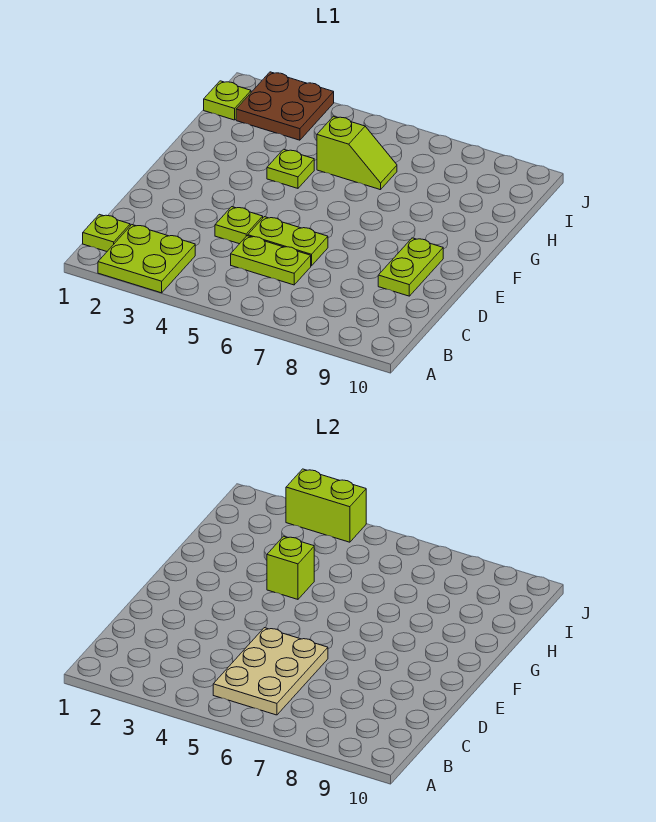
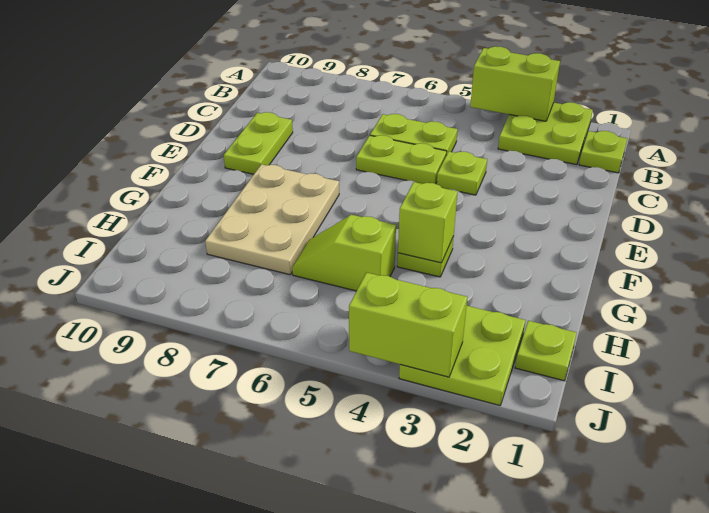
none -> lime brick A3:A4 level 2
tan plate B5:D6 level 2 -> tan plate F7:H8 level 1
brown plate I2:J3 level 1 -> lime plate I2:J3 level 1

